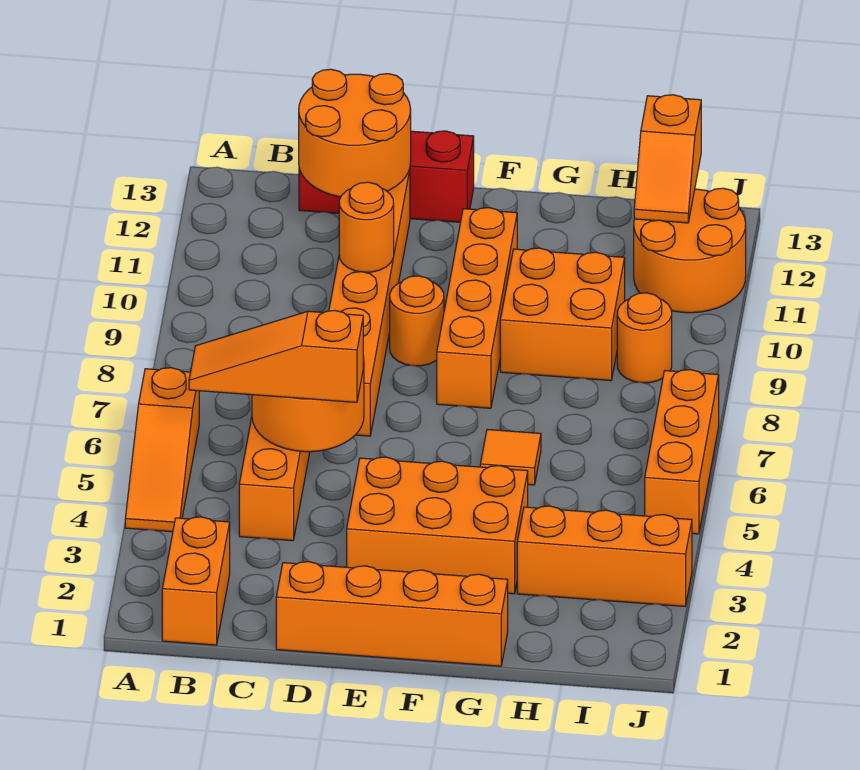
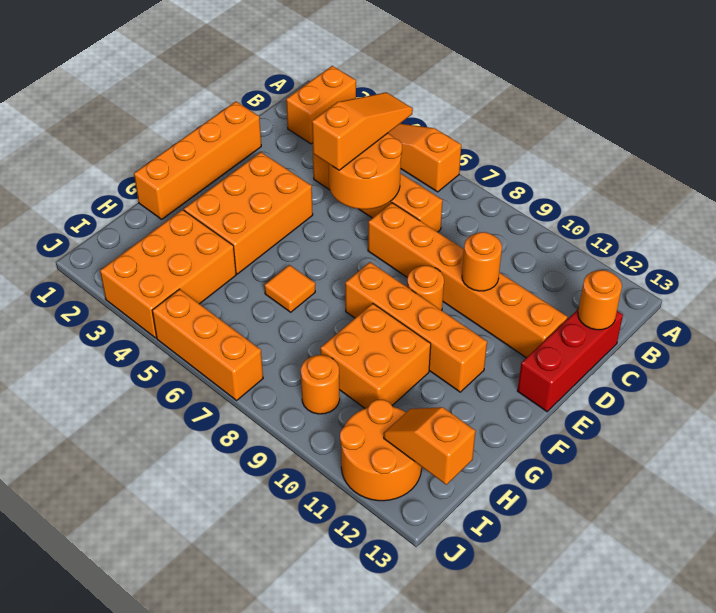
orange brick B1:B2 level 1 -> orange brick A2:B2 level 1
orange round brick C12:D13 level 2 -> orange round brick C13 level 2
orange brick H3:J3 level 1 -> orange brick H3:J4 level 1

